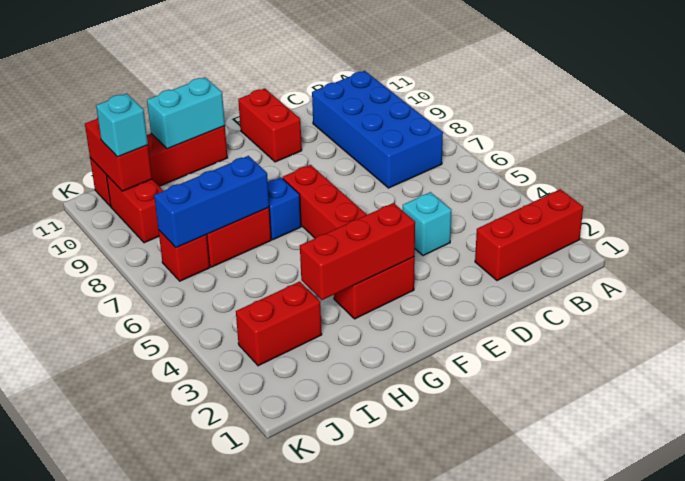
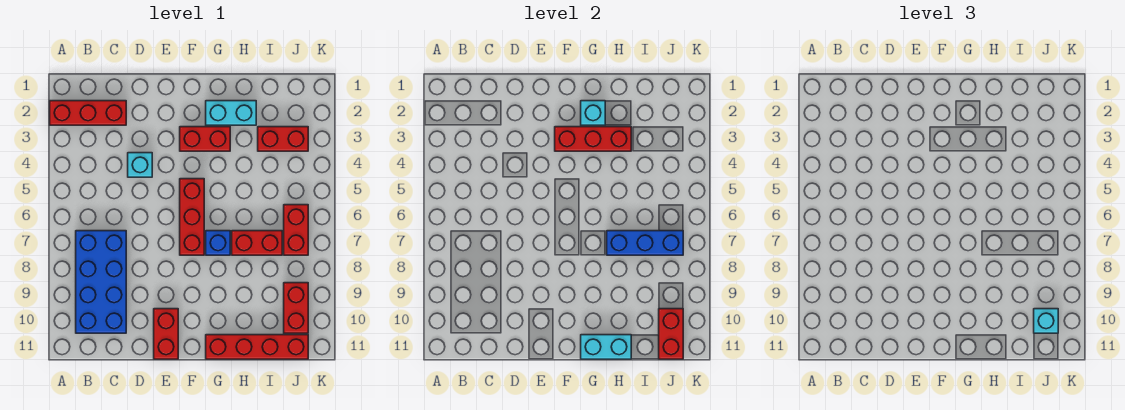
none -> cyan brick G2:H2 level 1
none -> cyan brick G2 level 2
red brick J7 level 1 -> red brick J6:J7 level 1

